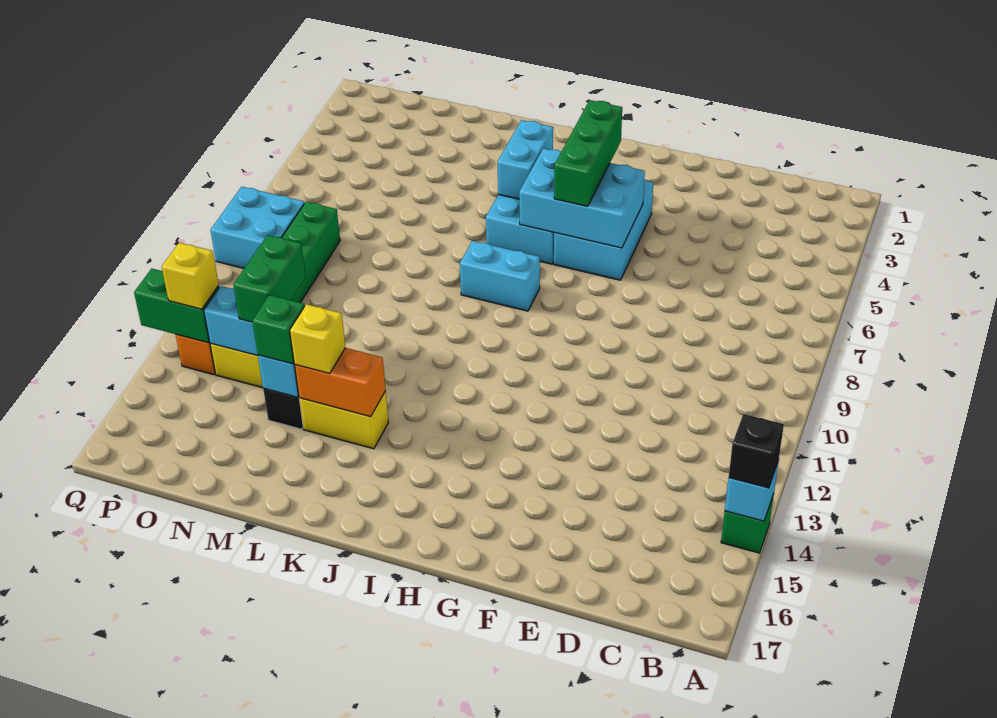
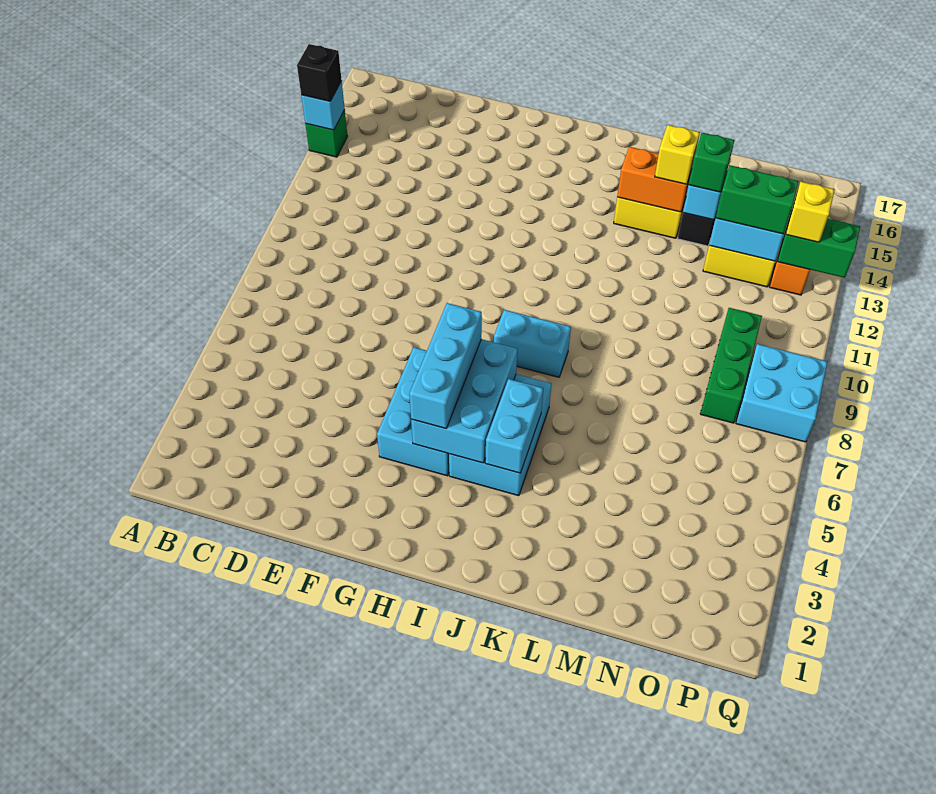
cyan brick G5:I6 level 2 -> cyan brick H4:I6 level 2
green brick H4:H6 level 3 -> cyan brick H4:H6 level 3
green brick N12:N13 level 3 -> green brick N13:O13 level 3

